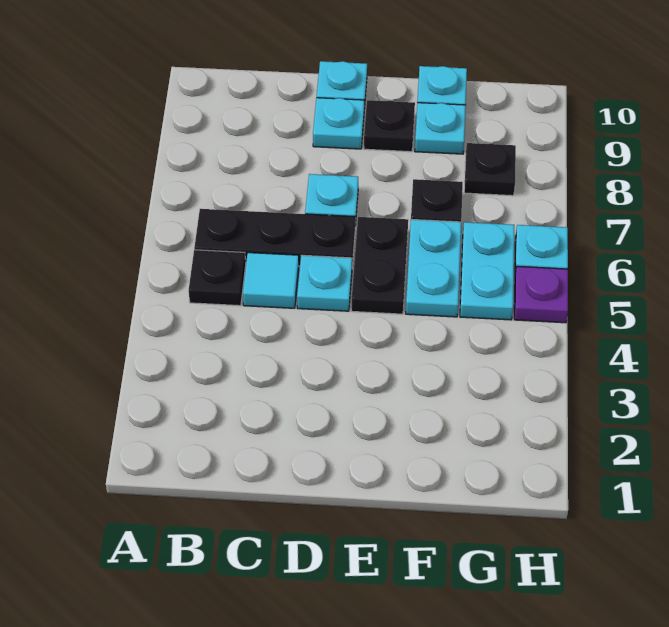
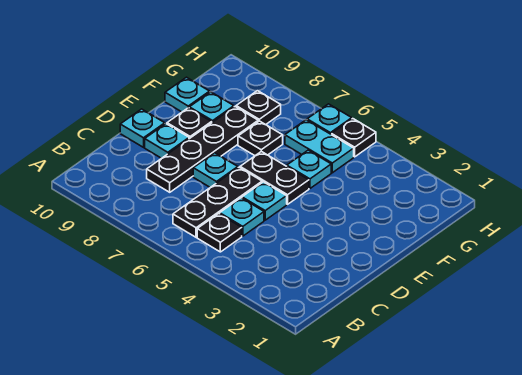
cyan tile C5 level 1 -> cyan plate C5 level 1
none -> black plate C8:F8 level 1
cyan plate F5:F6 level 1 -> cyan plate F5 level 1
purple plate H5 level 1 -> black plate H5 level 1

